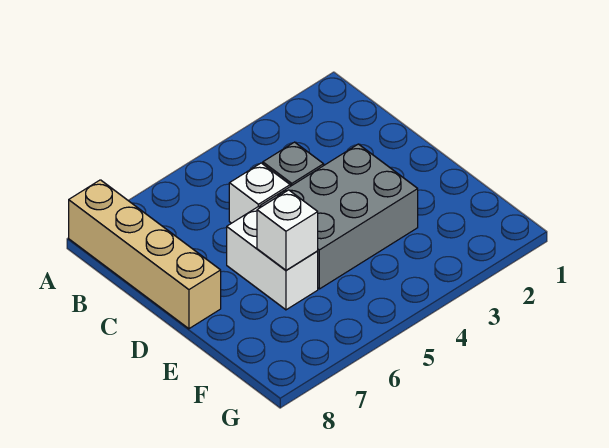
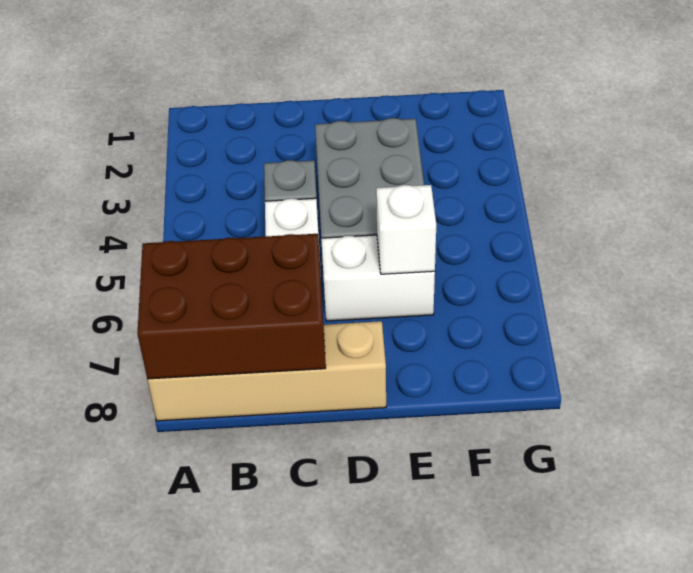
none -> brown brick A7:C8 level 2

